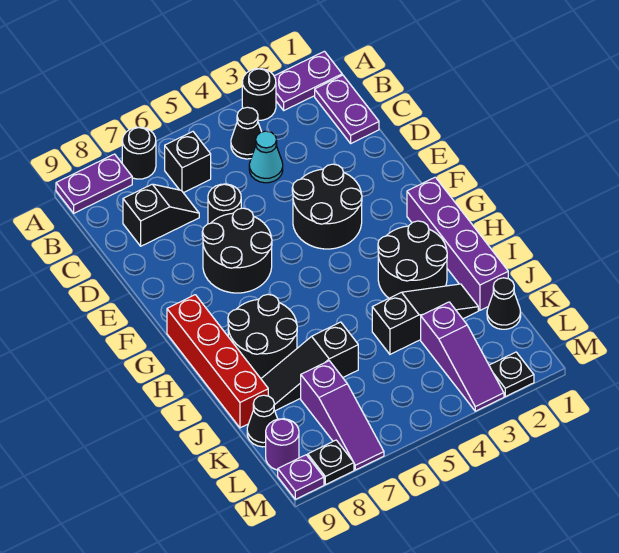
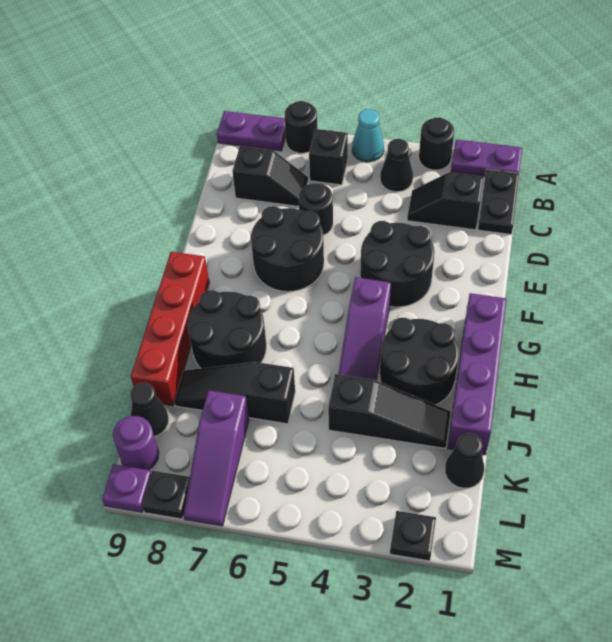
purple plate B1:C1 level 1 -> black plate B1:C1 level 1
none -> black slope C2:C3 level 1 top 2
cyan cone C4 level 1 -> cyan cone A5 level 1
purple slope K3:M3 level 1 top K -> purple slope G4:I4 level 1 top G

